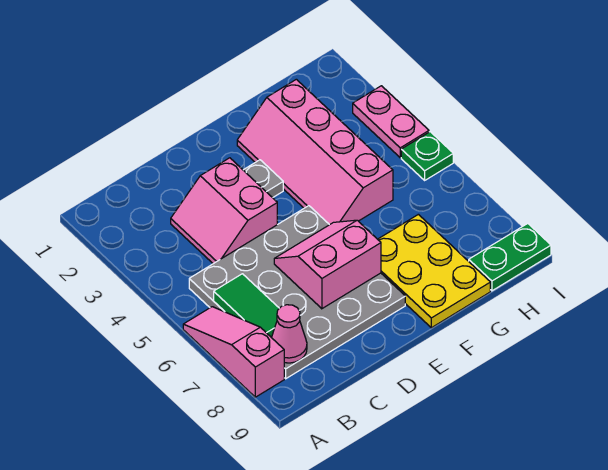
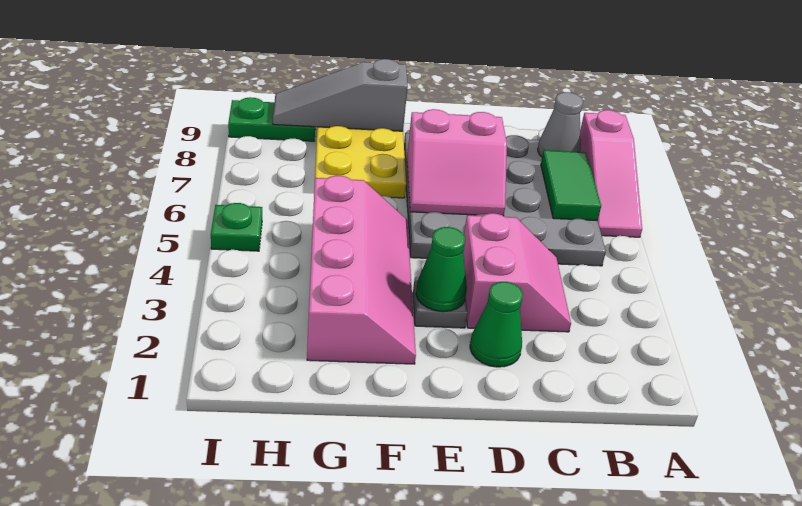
pink cone B8 level 2 -> grey cone B8 level 2
none -> green cone D2 level 1
none -> green cone E3 level 2
none -> grey slope F9:H9 level 2 top F
pink plate I3:I4 level 1 -> none

